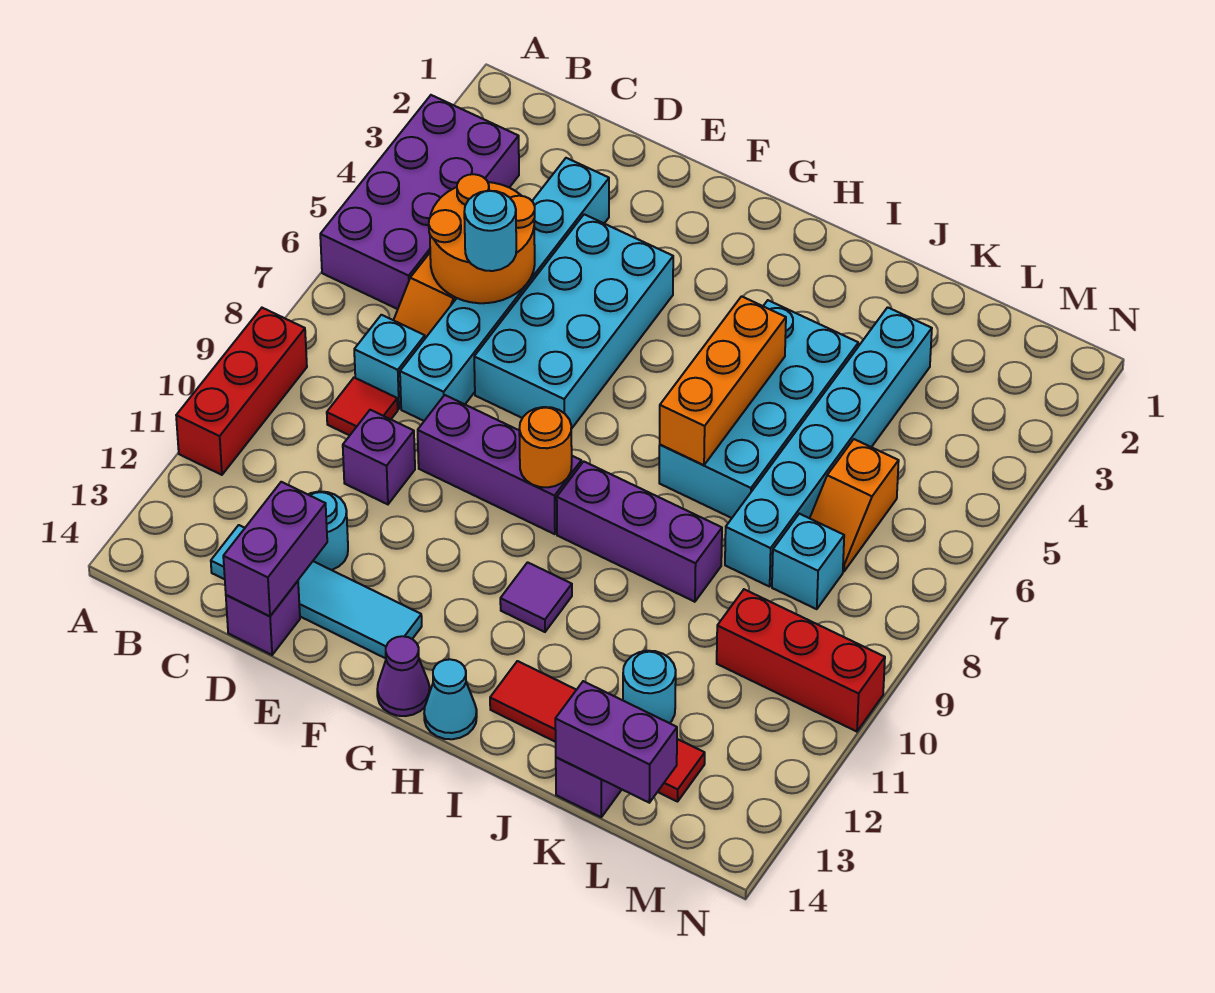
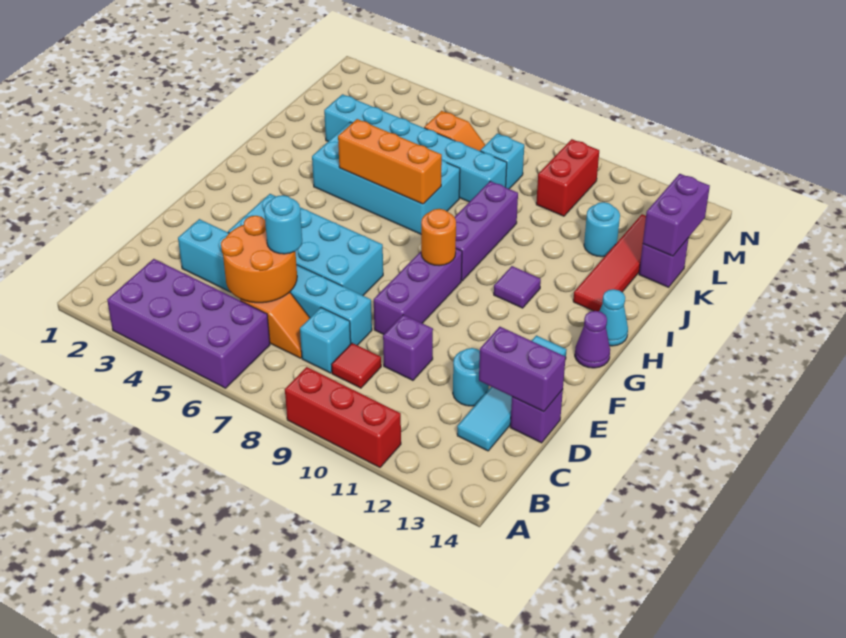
red brick L10:N10 level 1 -> red brick L10:M10 level 1

